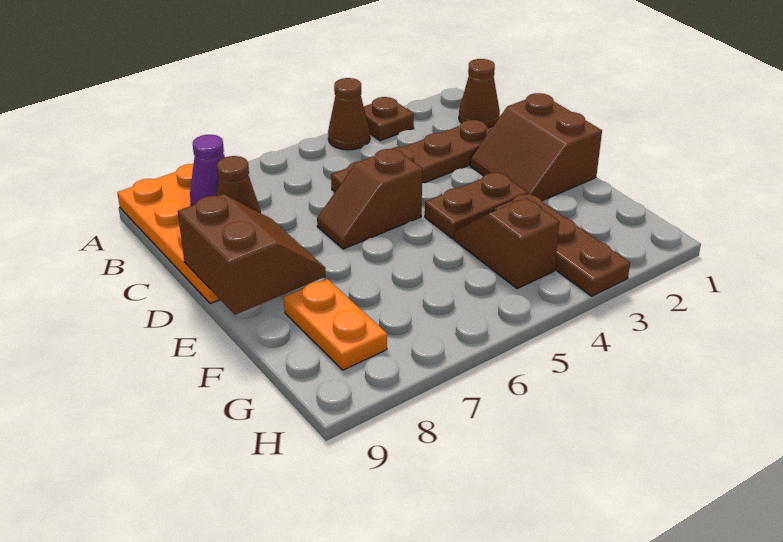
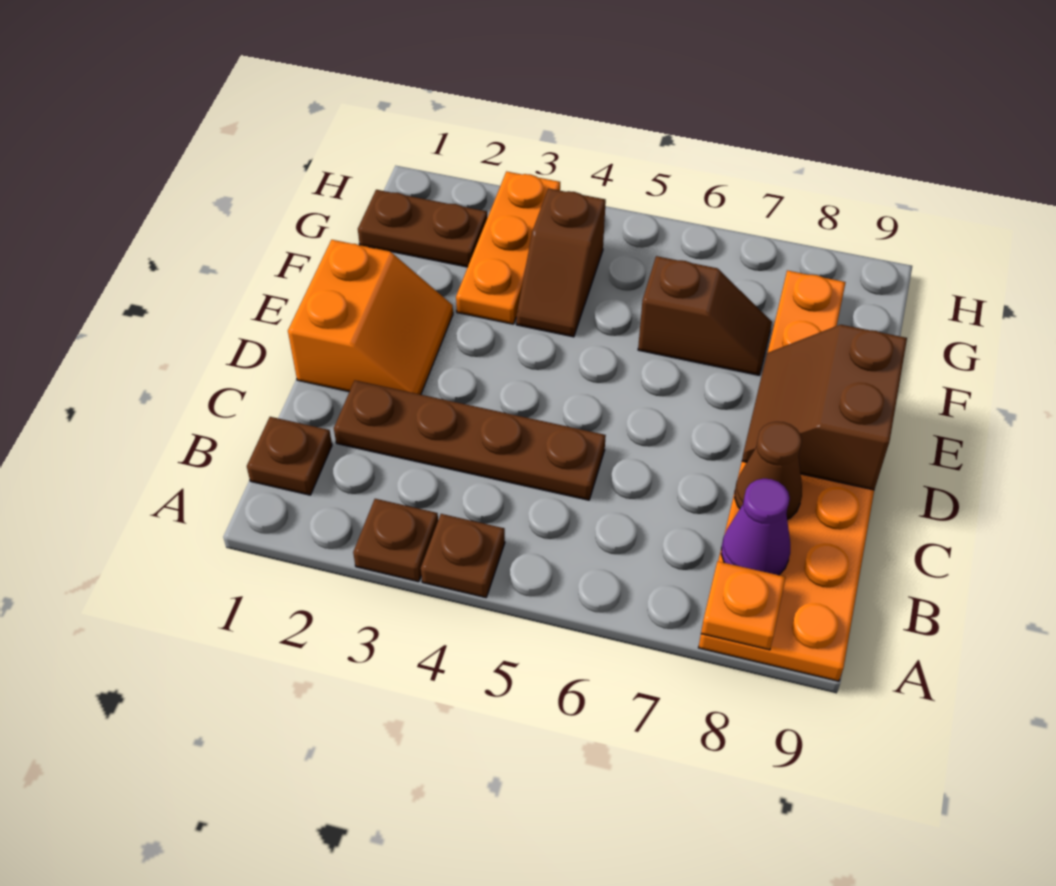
brown cone A4 level 1 -> brown plate A4 level 1
none -> orange plate A8 level 2
brown cone B1 level 1 -> brown plate B1 level 1
brown slope D1:E2 level 1 top 1 -> orange slope D1:E2 level 1 top 1
brown slope D5:D6 level 1 top 5 -> brown slope F6:F7 level 1 top 6
brown plate E3:E4 level 1 -> brown plate G1:G2 level 1
brown plate F3:H3 level 1 -> orange plate F3:H3 level 1

